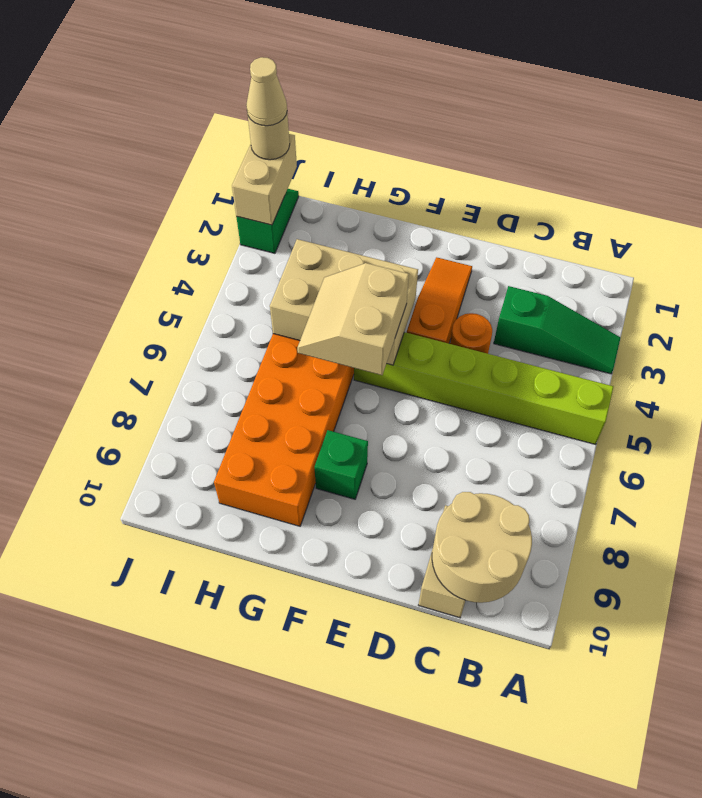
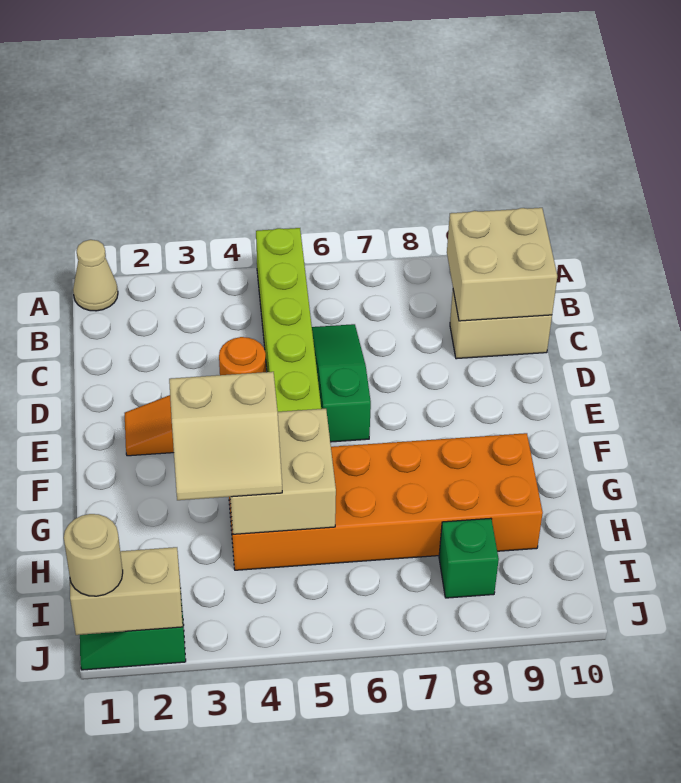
green slope A3:C3 level 1 top C -> green slope C6:E6 level 1 top E
tan round brick B9:C10 level 2 -> tan brick B9:C10 level 2
tan brick F4:H5 level 2 -> tan brick G4:H5 level 2
tan slope F5:G6 level 3 top F -> tan slope G3:H4 level 3 top G
green brick F8 level 1 -> green brick I8 level 1
tan cone J1 level 4 -> tan cone A1 level 1

